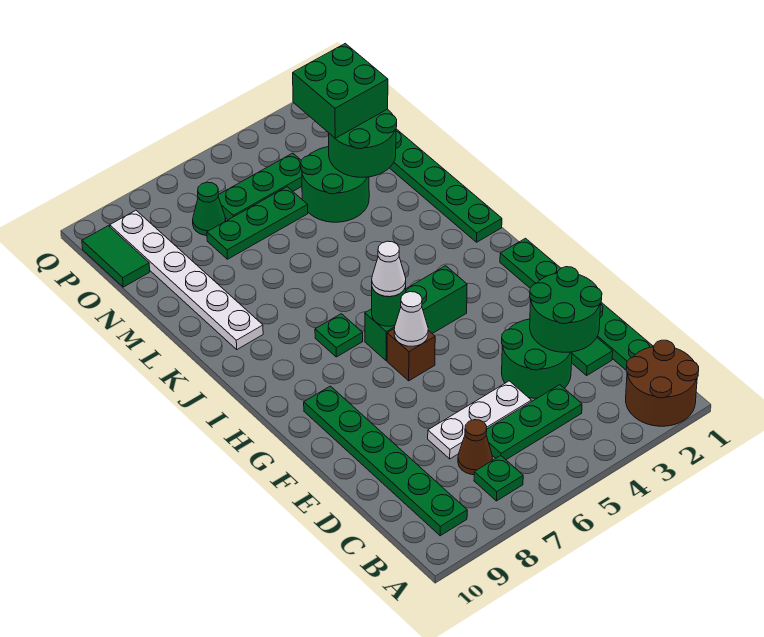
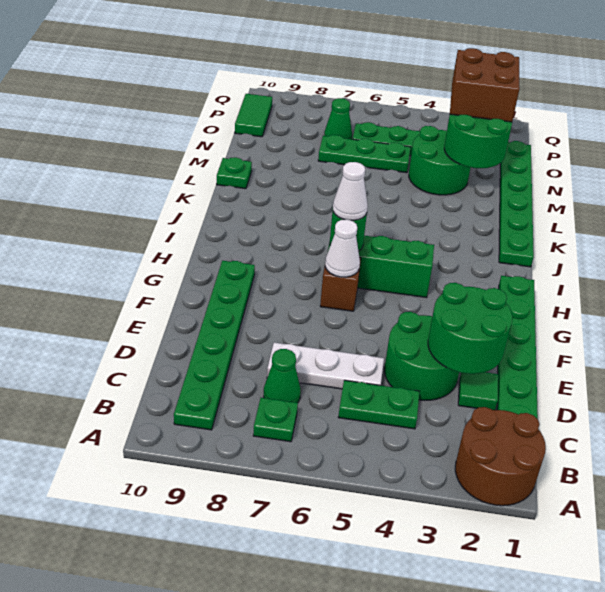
green plate C4:C6 level 1 -> green plate C4:C5 level 1
brown cone C7 level 1 -> green cone C7 level 1
green plate I7 level 1 -> green plate L10 level 1
white plate K9:P9 level 1 -> none
green brick N2:O3 level 3 -> brown brick N2:O3 level 3

